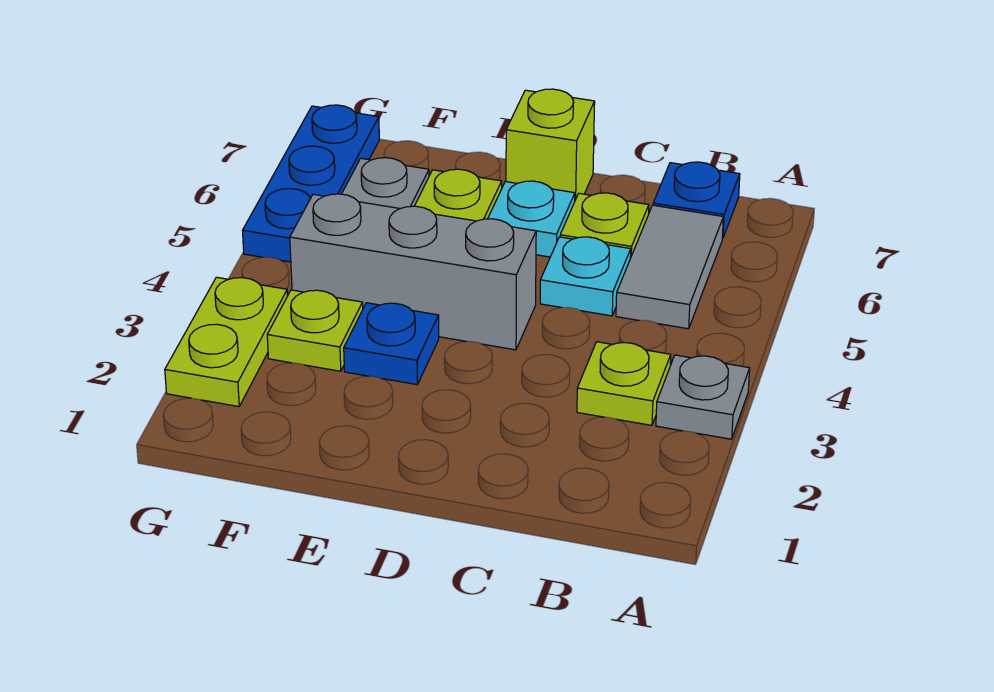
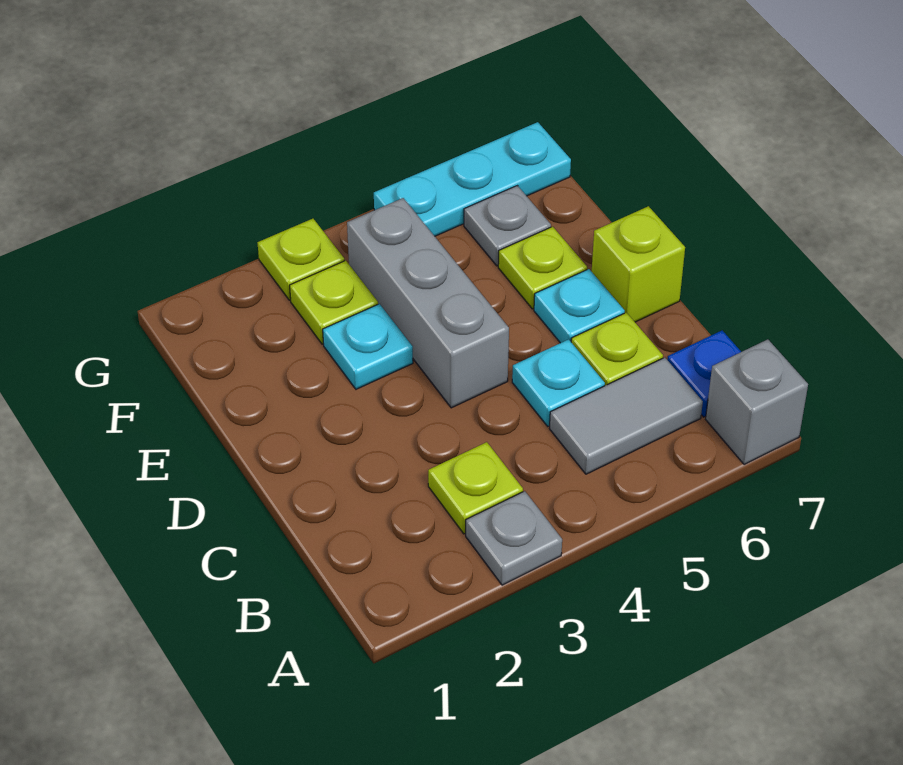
none -> grey brick A7 level 1
blue plate E3 level 1 -> cyan plate E3 level 1
lime plate G2:G3 level 1 -> lime plate G3 level 1
blue plate G5:G7 level 1 -> cyan plate G5:G7 level 1

